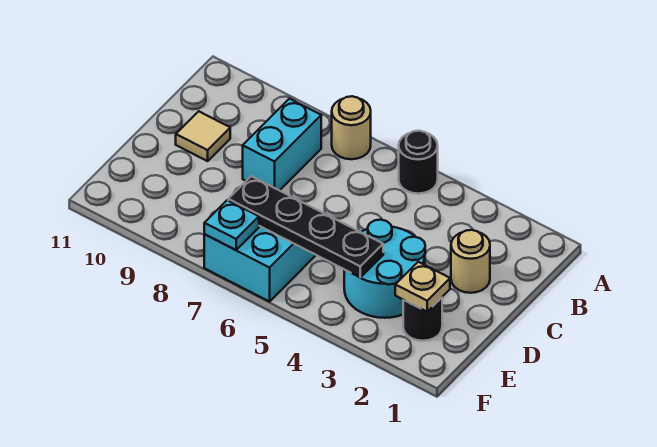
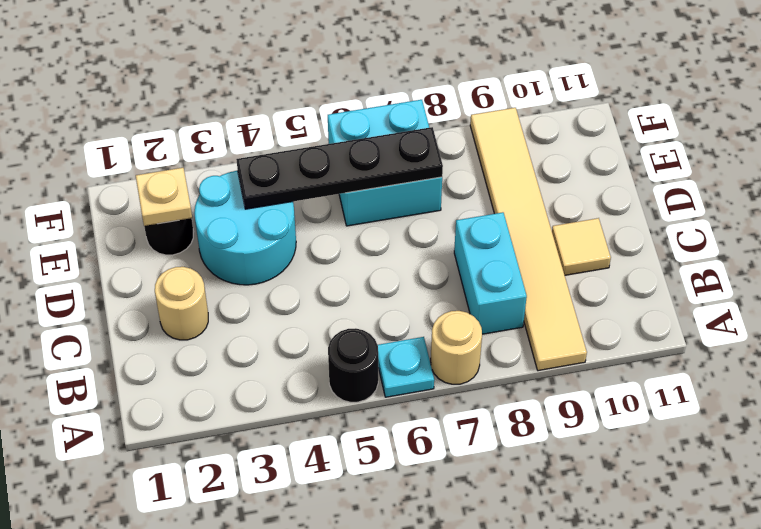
none -> tan tile A9:F9 level 1
cyan plate F7 level 2 -> cyan plate A6 level 1

